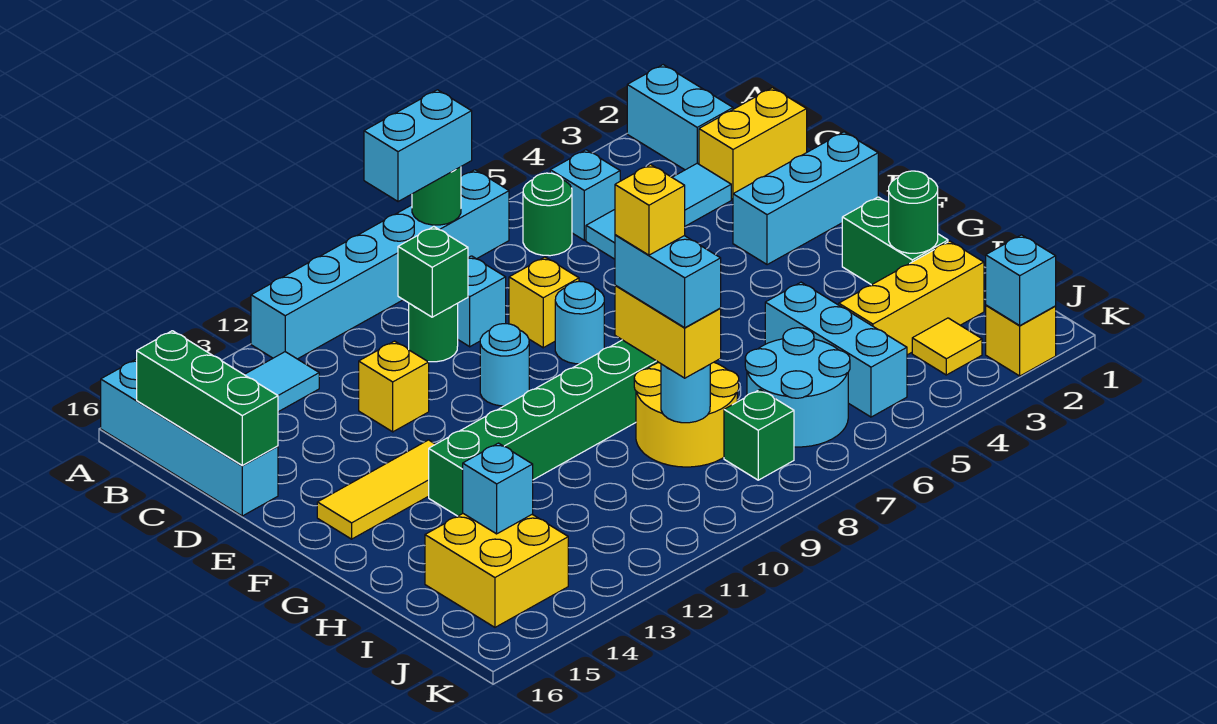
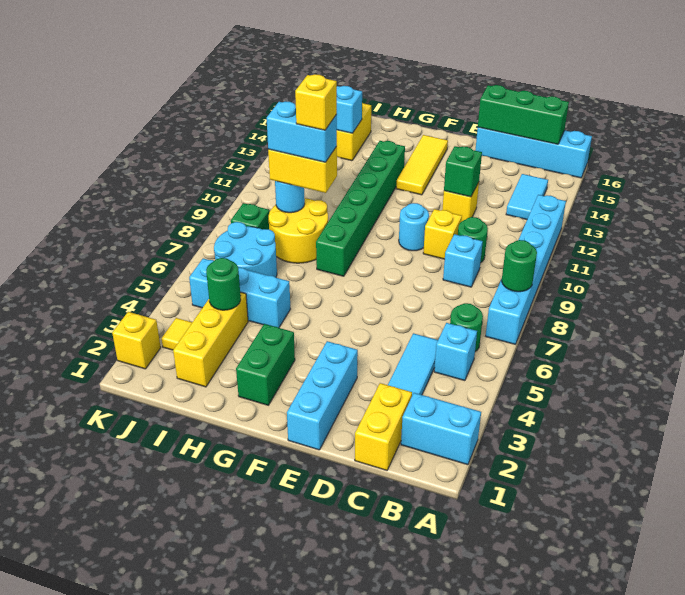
cyan brick A8:A9 level 3 -> none
green brick C10 level 2 -> green brick D12 level 2
yellow brick D8 level 1 -> yellow brick D10 level 1
cyan round brick E8 level 1 -> none
green brick G2:H2 level 1 -> green brick G2:G3 level 1
green round brick H2 level 2 -> green round brick I4 level 2
cyan brick K2 level 2 -> none

